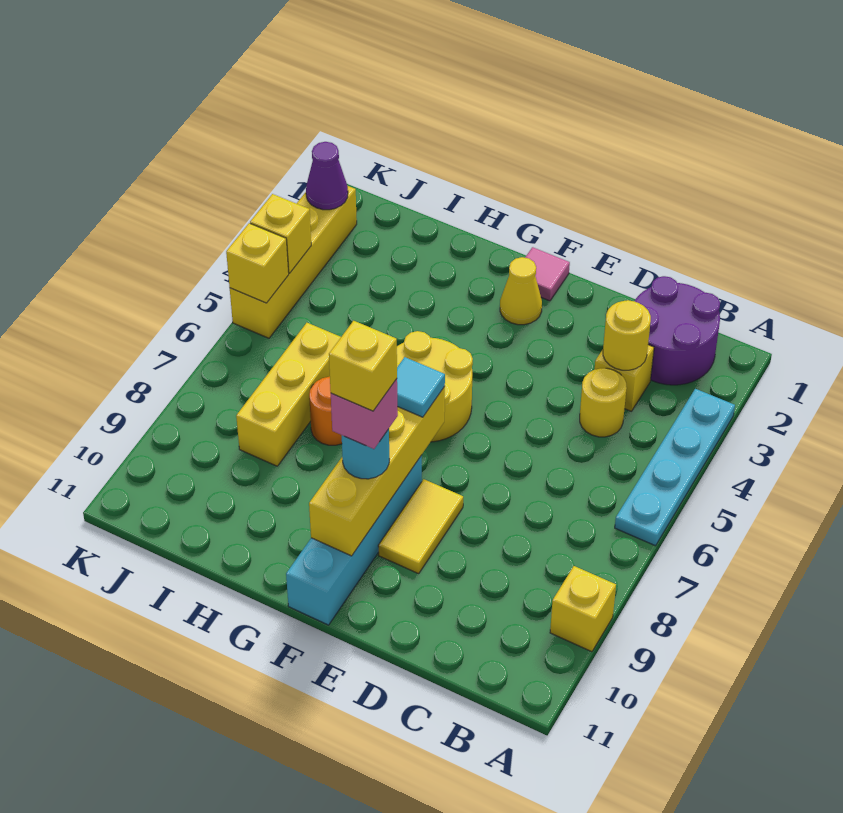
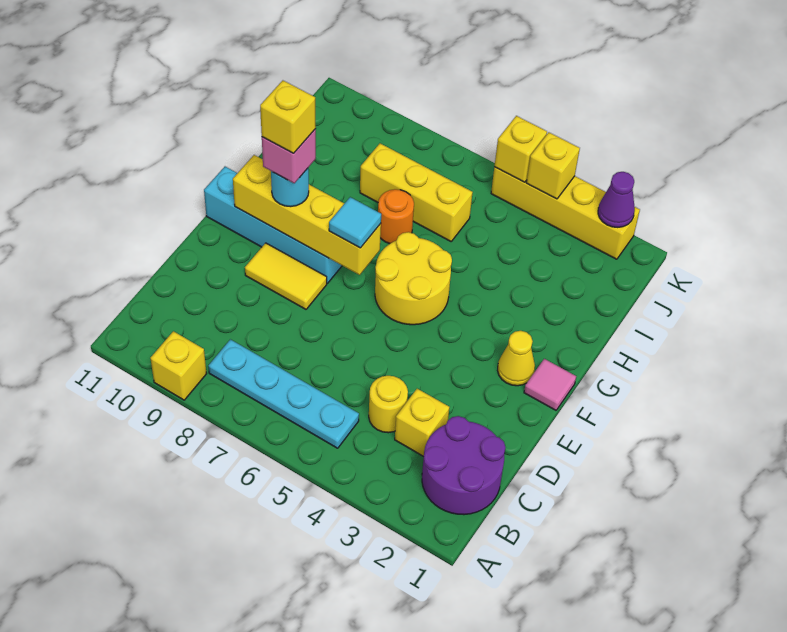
cyan plate A3:A6 level 1 -> cyan plate B5:B8 level 1
yellow round brick C3 level 2 -> none

